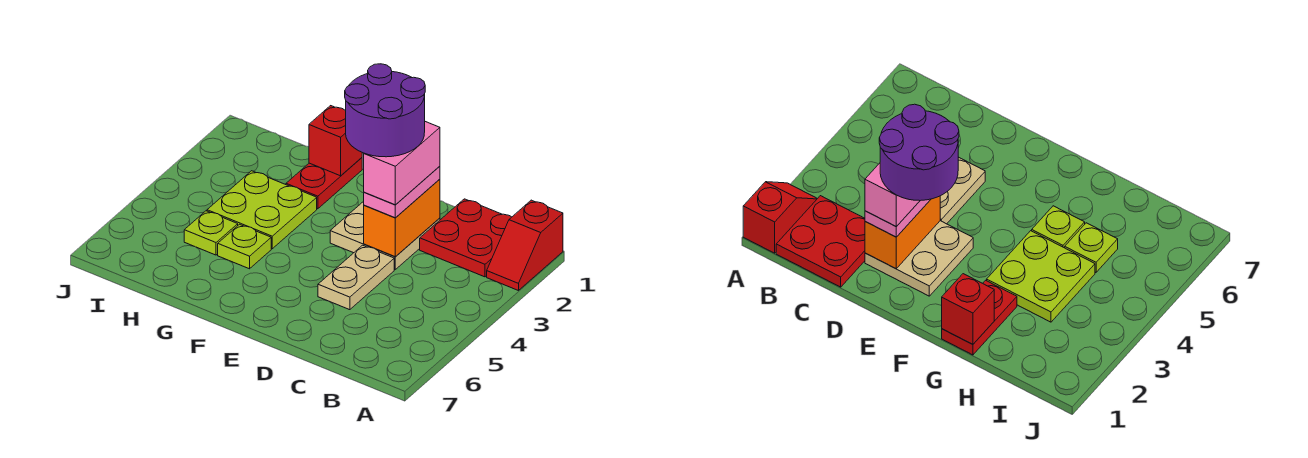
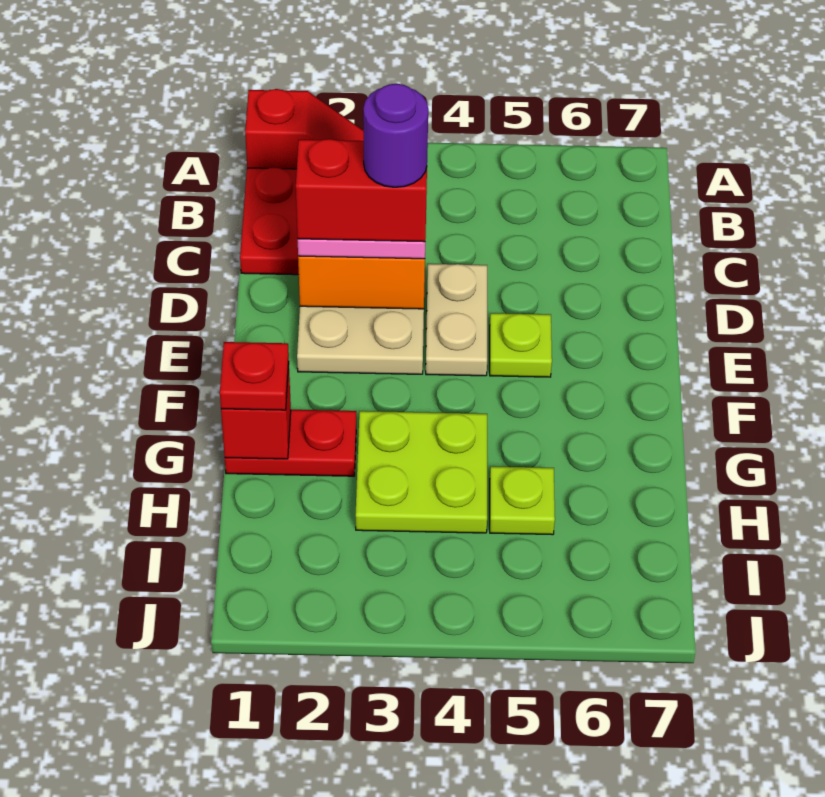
pink brick D2:D3 level 4 -> red brick D2:D3 level 4
purple round brick D2:E3 level 5 -> purple round brick D3 level 5
tan plate D4:D5 level 1 -> tan plate D4:E4 level 1
none -> red plate G1 level 3
lime plate G5 level 1 -> lime plate E5 level 1

